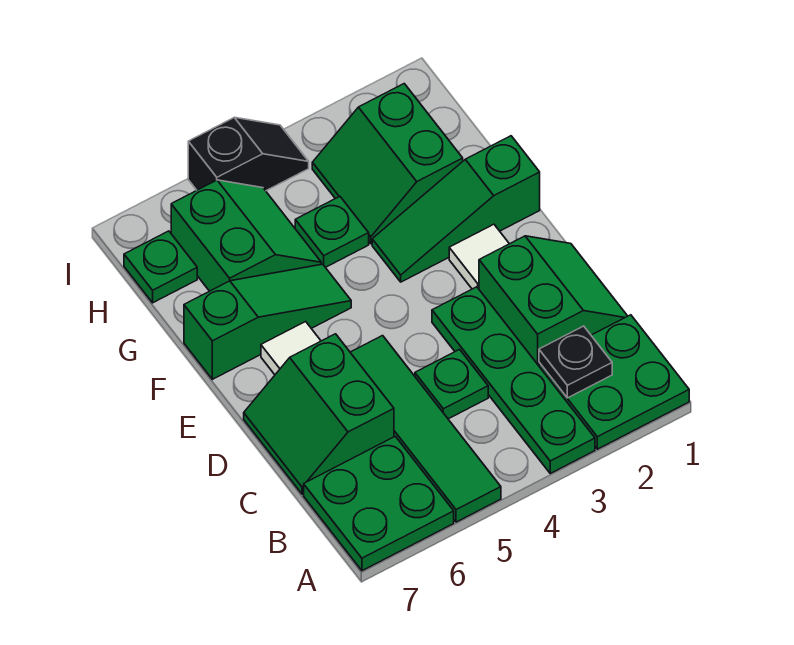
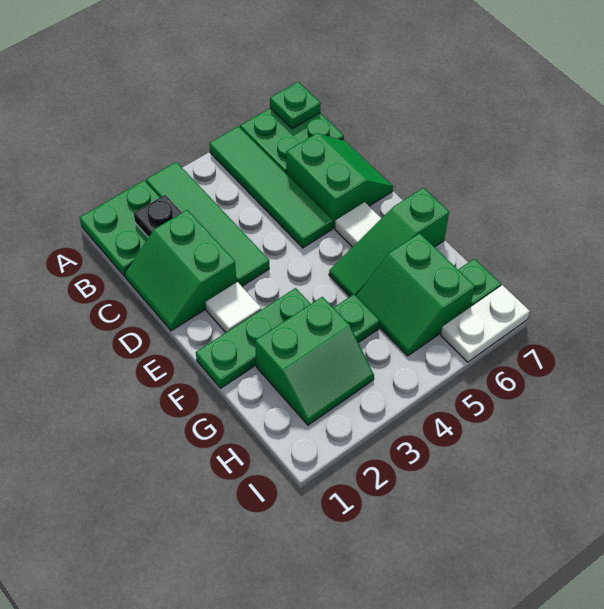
green plate A3:D3 level 1 -> green tile A3:D3 level 1
green plate C4 level 1 -> green plate A7 level 2
green slope F1:F3 level 1 top 1 -> green plate F1:F3 level 1
green slope G2:H3 level 1 top 2 -> green slope G2:H3 level 1 top G
black slope I4:I5 level 1 top 5 -> none
none -> white plate I6:I7 level 1

